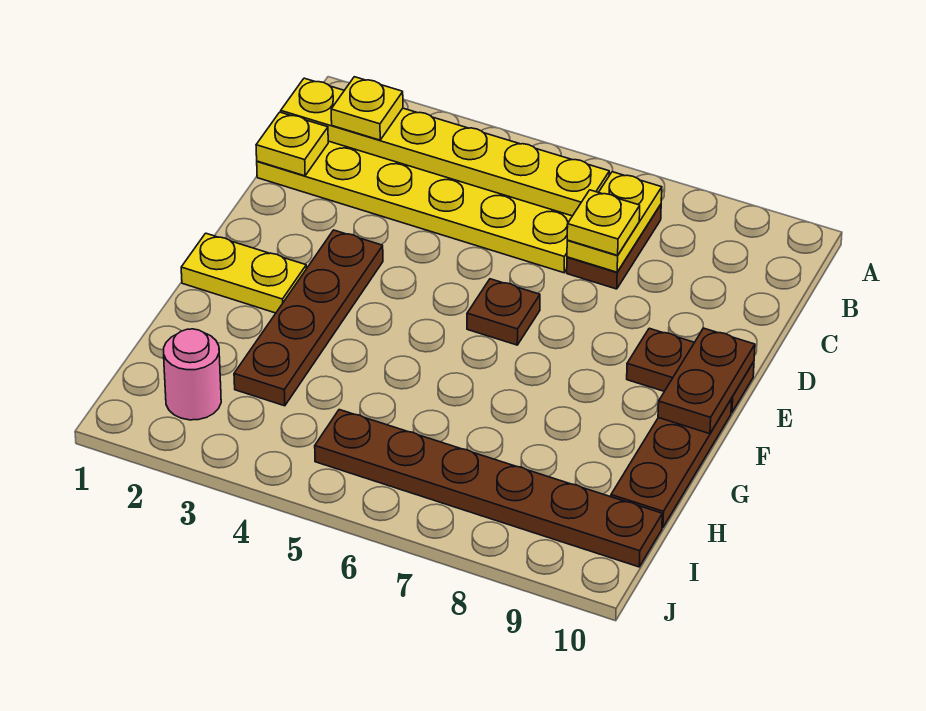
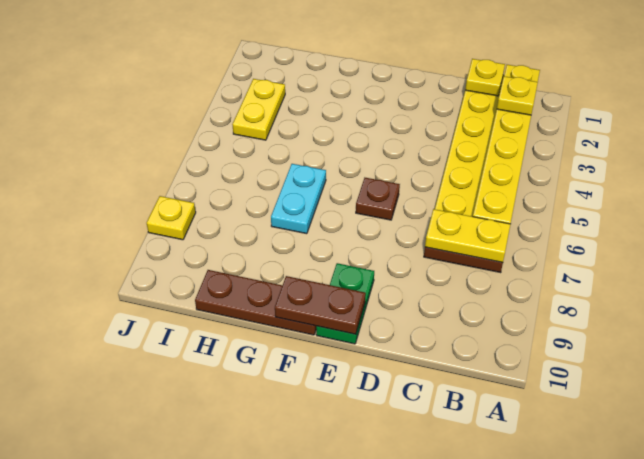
yellow plate C7 level 3 -> yellow plate J8 level 1
brown plate E3:H3 level 1 -> none
brown plate E9:E10 level 1 -> green plate E9:E10 level 1
yellow plate F1:F2 level 1 -> yellow plate I3:I4 level 1
none -> cyan plate G6:G7 level 1
pink round brick I2 level 1 -> none
brown plate I5:I10 level 1 -> none

